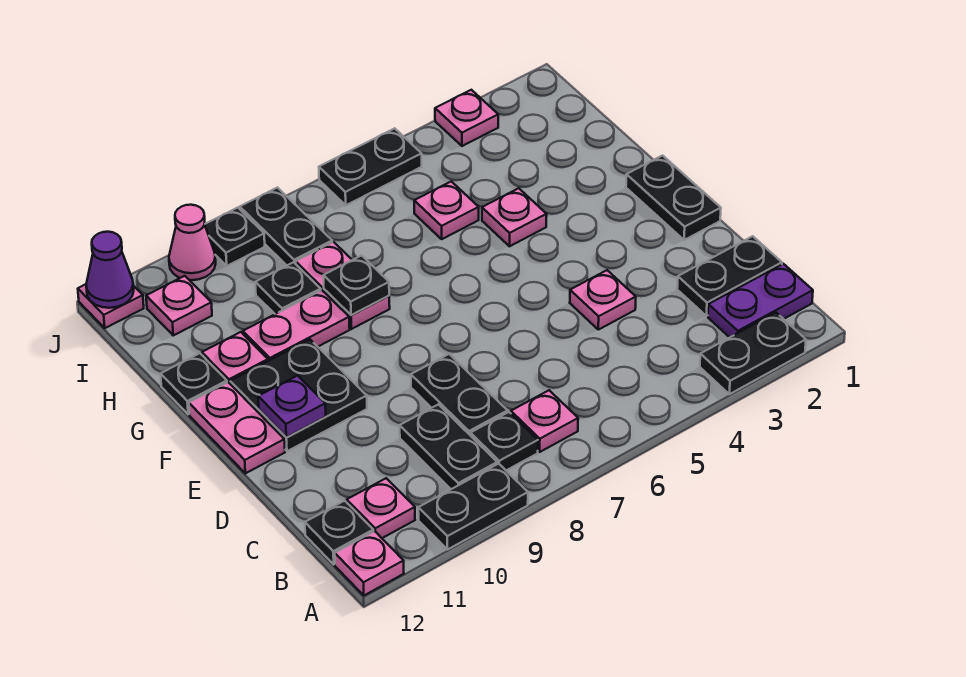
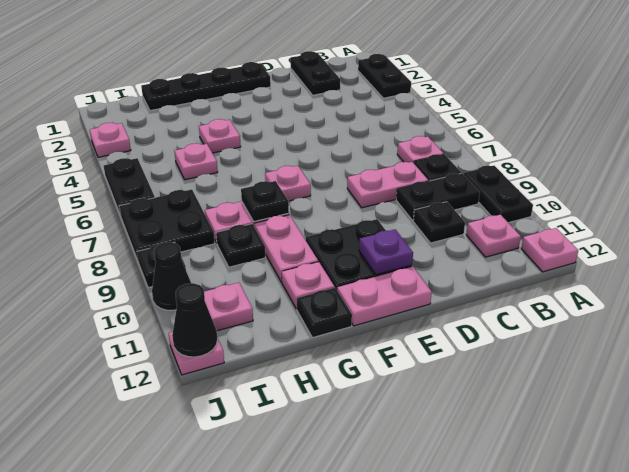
purple plate B1:B2 level 1 -> none
black plate B12 level 1 -> black plate C10 level 1
black plate C8:D8 level 1 -> pink plate C8:D8 level 1
pink plate D4 level 1 -> pink plate F7 level 1
black plate E1:F1 level 1 -> black plate E1:H1 level 1
black plate I8:J8 level 1 -> black plate I7:J8 level 1
pink cone J10 level 1 -> black cone J10 level 1
purple cone J12 level 2 -> black cone J12 level 2

